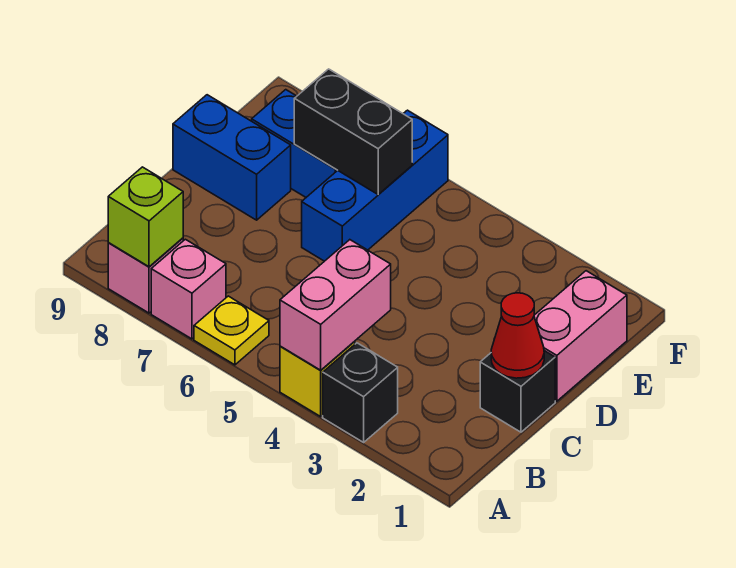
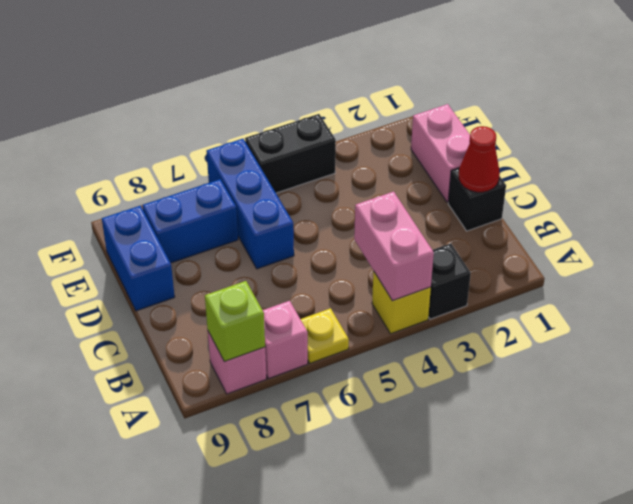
blue brick D8:D9 level 1 -> blue brick D9:E9 level 1
black brick E6:E7 level 2 -> black brick F4:F5 level 1

